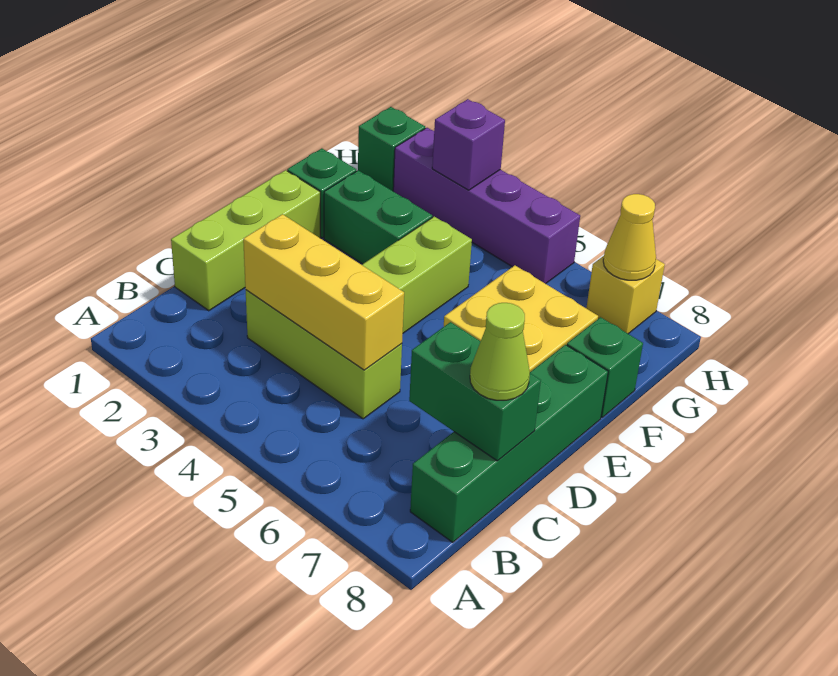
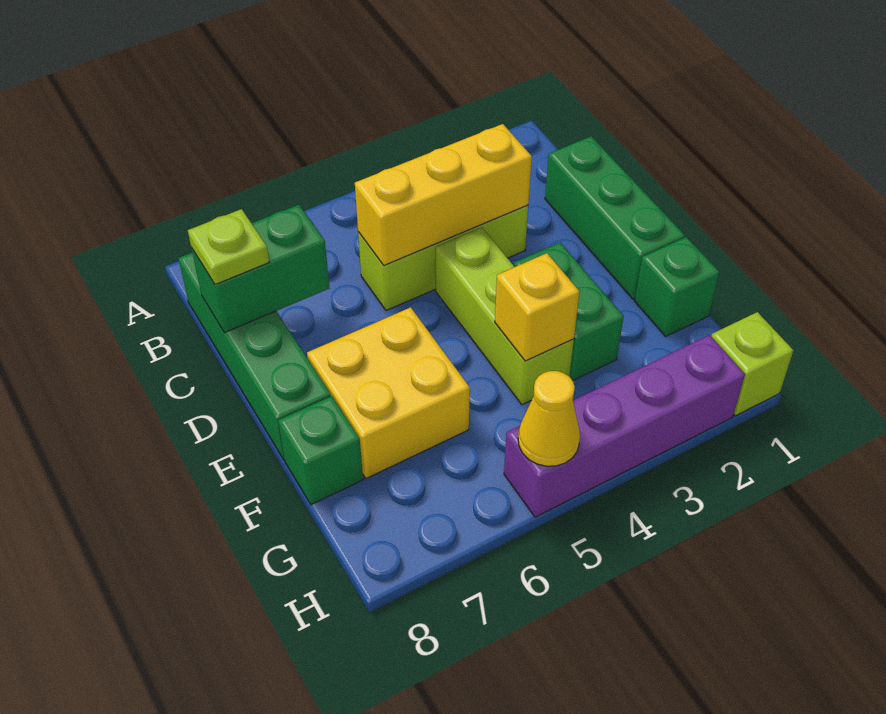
lime brick C1:E1 level 1 -> green brick C1:E1 level 1
lime cone C8 level 3 -> lime plate C8 level 3
green brick F2:F3 level 1 -> green brick E3:F3 level 1
green brick H1 level 1 -> lime brick H1 level 1
purple brick H3 level 2 -> none
yellow brick H7 level 1 -> yellow brick F4 level 2
yellow cone H7 level 2 -> yellow cone H5 level 2

